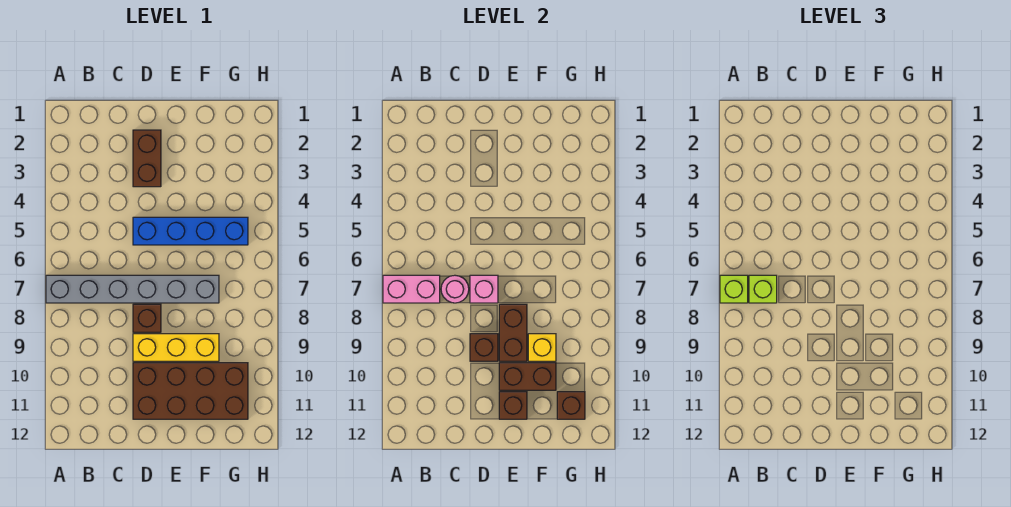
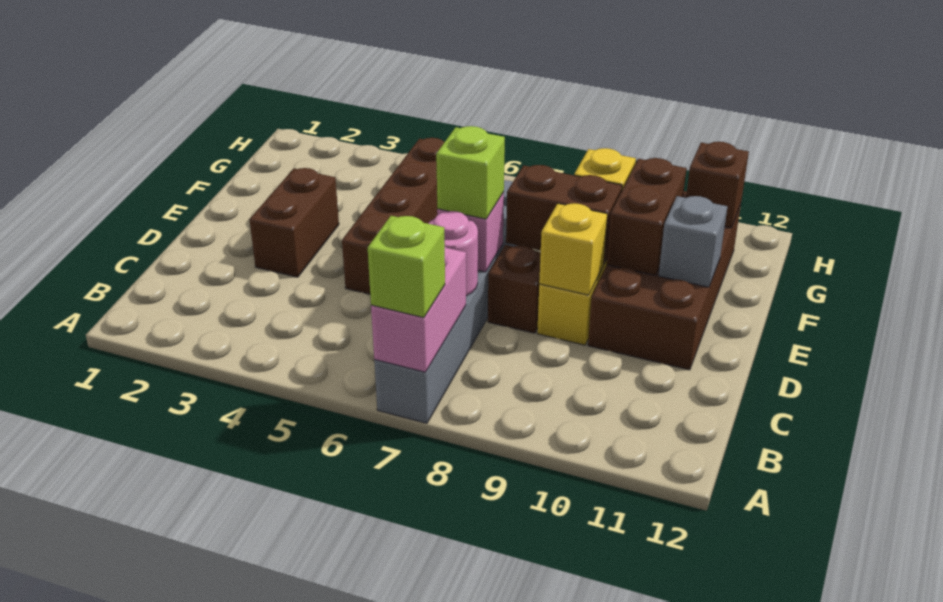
lime brick B7 level 3 -> lime brick D7 level 3
brown brick D2:D3 level 1 -> brown brick D3:E3 level 1
blue brick D5:G5 level 1 -> brown brick D5:G5 level 1
brown brick D9 level 2 -> yellow brick D9 level 2
brown brick E11 level 2 -> grey brick E11 level 2

